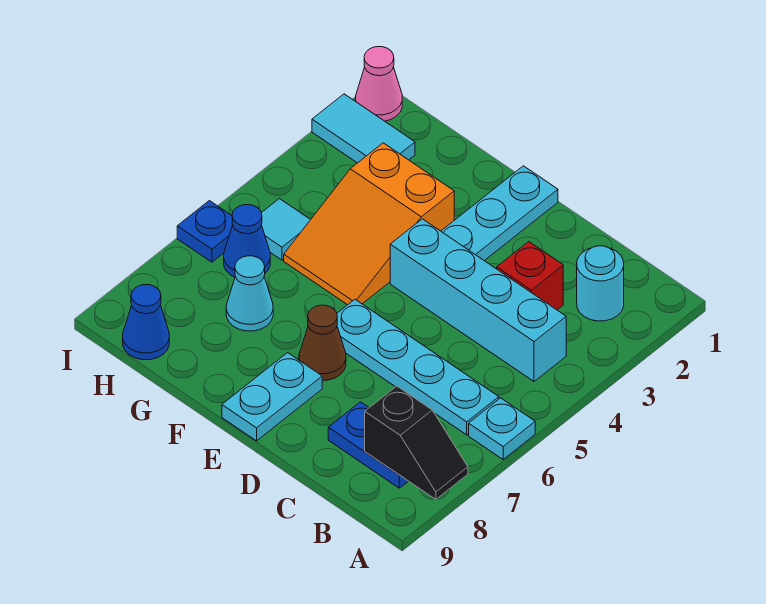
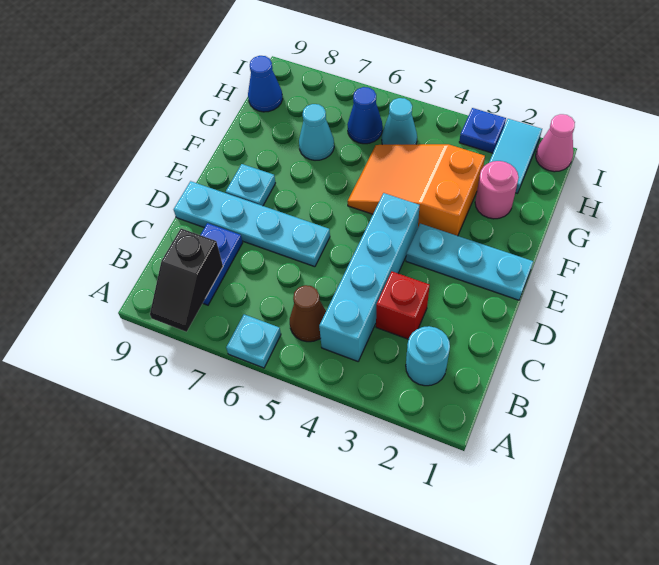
cyan plate B6:E6 level 1 -> cyan plate D6:D9 level 1
brown cone E7 level 1 -> brown cone B5 level 1
cyan plate E8:E9 level 1 -> cyan plate E8 level 1
none -> pink round brick G2 level 1
cyan tile H5 level 1 -> cyan cone H5 level 1
blue plate I6 level 1 -> blue plate I3 level 1

